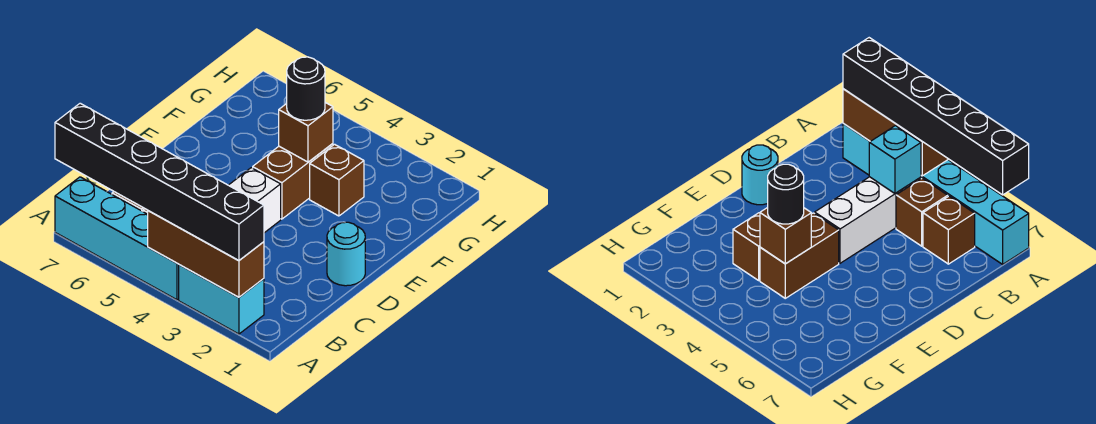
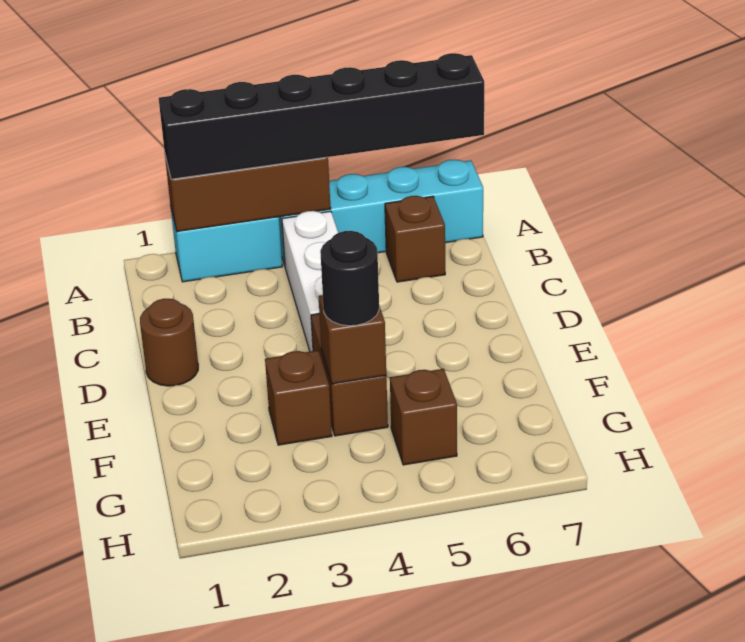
cyan brick B4 level 2 -> none
brown brick B5 level 1 -> brown brick G5 level 1
cyan round brick D1 level 1 -> brown round brick D1 level 1

